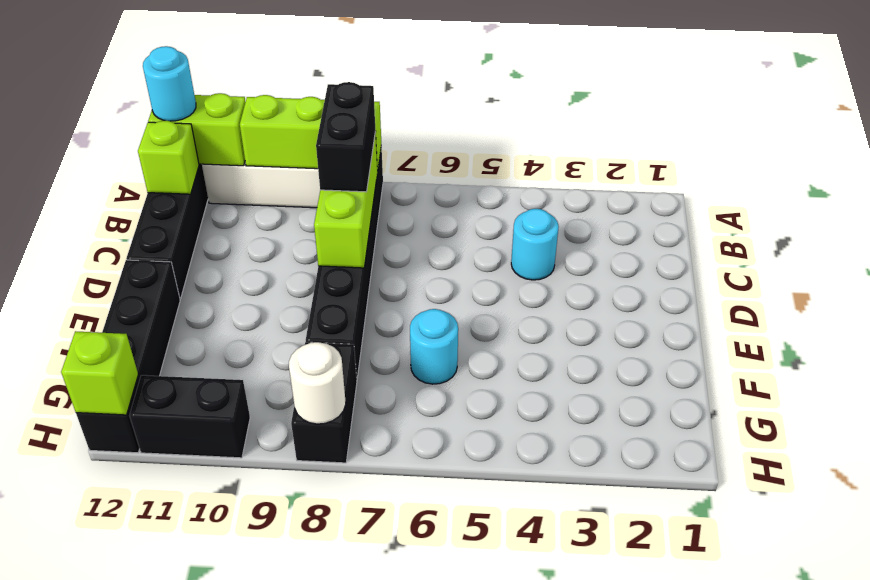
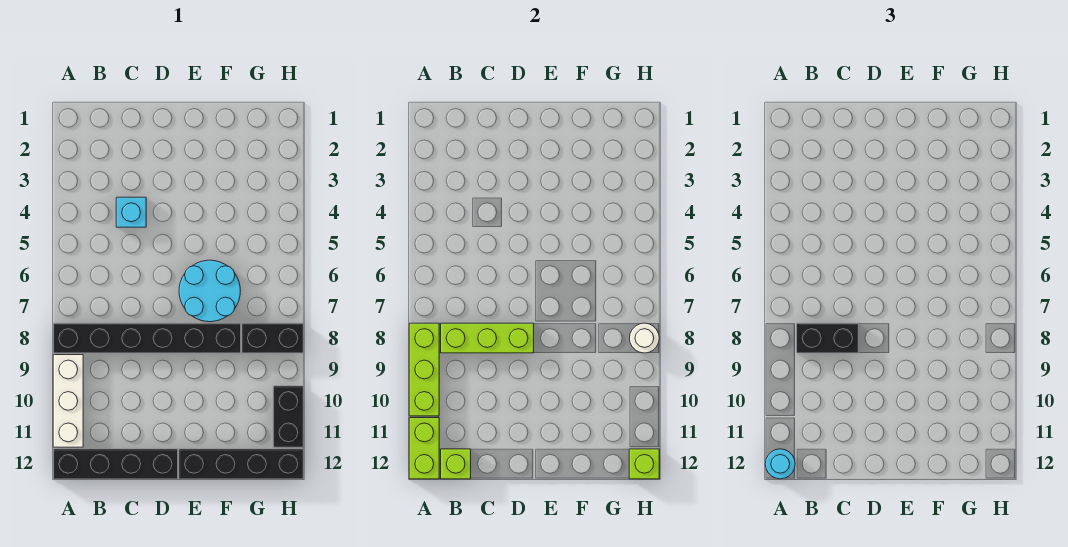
cyan round brick C4 level 1 -> cyan brick C4 level 1
cyan round brick F6 level 1 -> cyan round brick E6:F7 level 1

